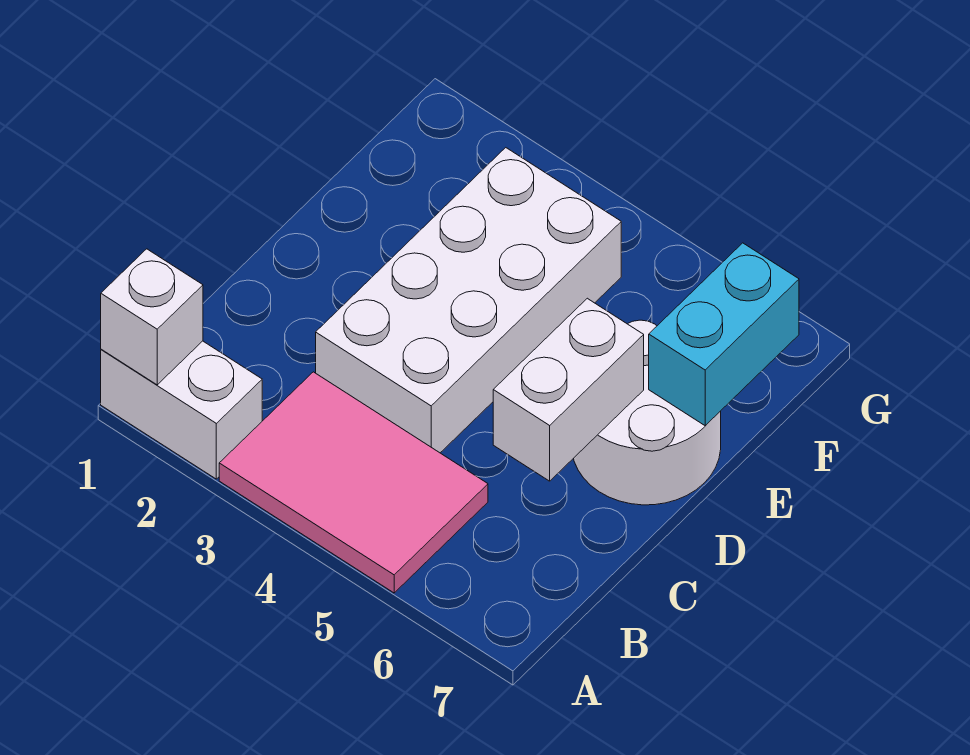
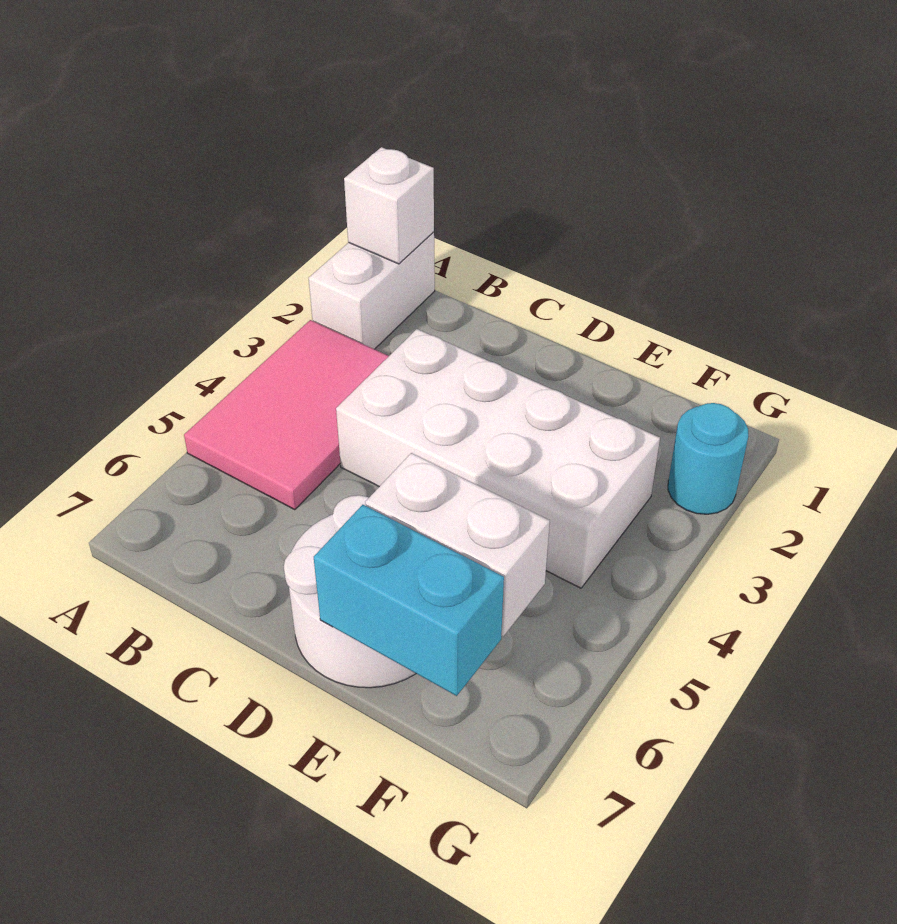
white brick C6:D6 level 2 -> white brick E6:F6 level 2
none -> cyan round brick G2 level 1

